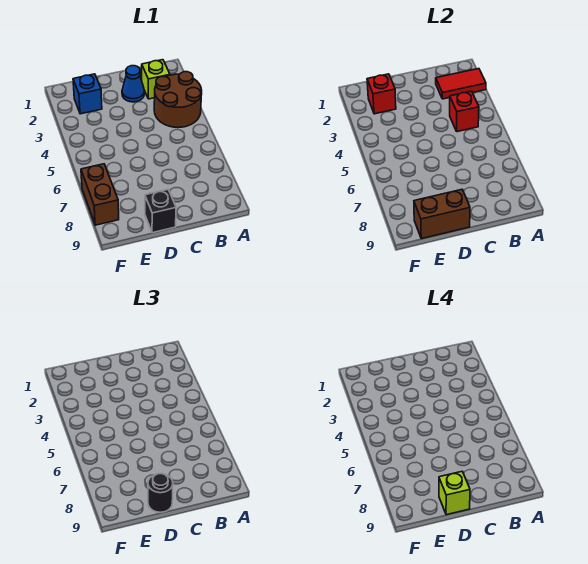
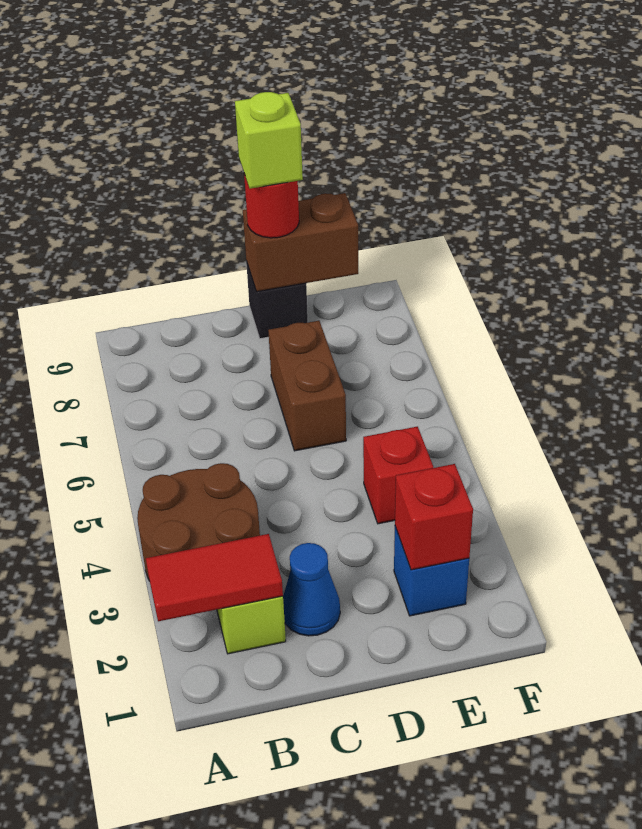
red brick B4 level 2 -> red brick E4 level 1
black round brick D9 level 3 -> red round brick D9 level 3
brown brick F7:F8 level 1 -> brown brick D6:D7 level 1

